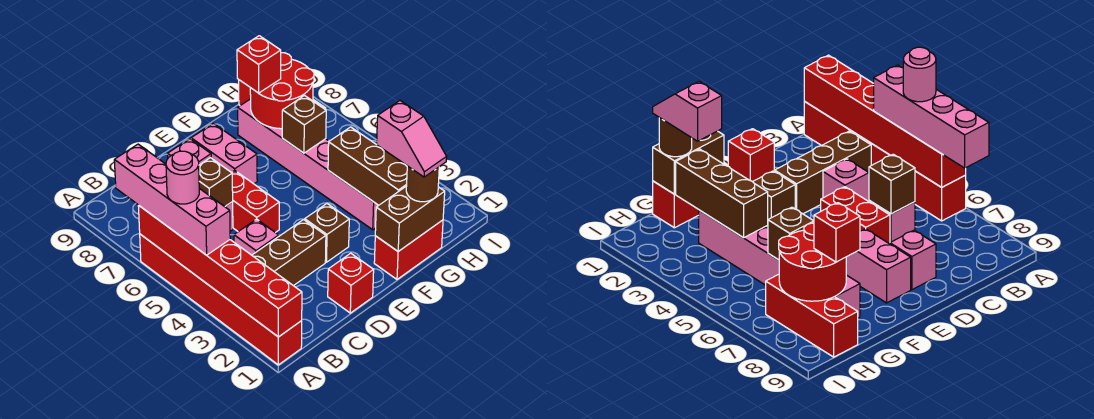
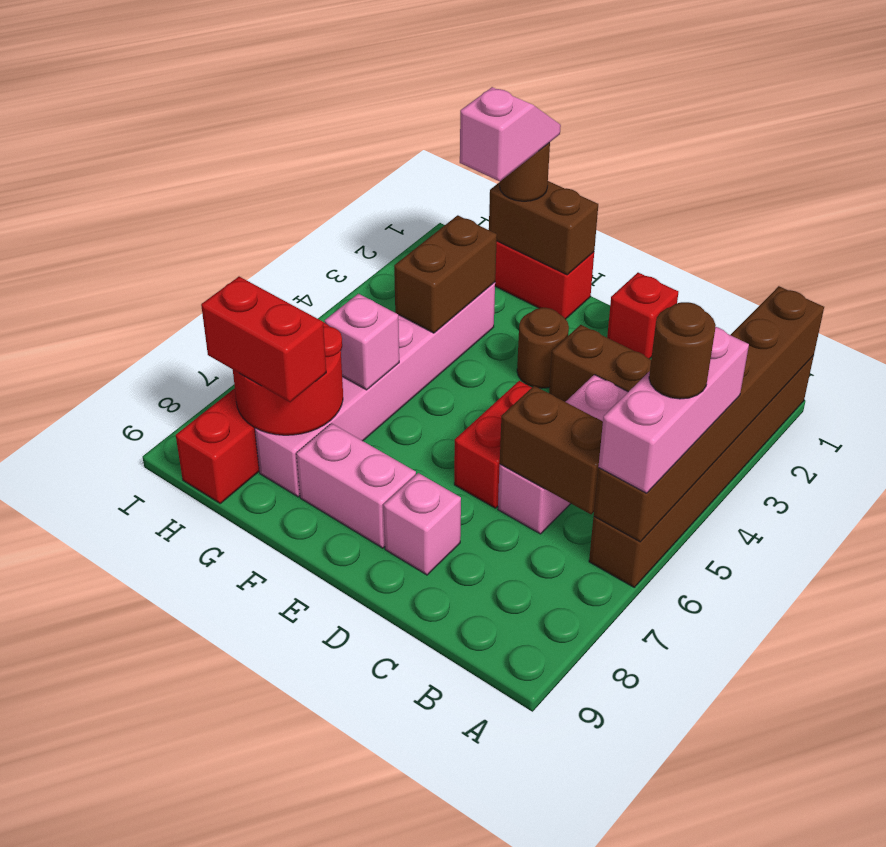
red brick A1:A6 level 1 -> brown brick A1:A6 level 1
red brick A1:A6 level 2 -> brown brick A1:A6 level 2
pink brick A4:A7 level 3 -> pink brick A4:A6 level 3
pink round brick A5 level 4 -> brown round brick A5 level 4
brown brick C6 level 2 -> brown brick B6:C6 level 2
brown brick E3 level 1 -> brown round brick E3 level 1
pink brick E7:E8 level 1 -> pink brick E8:F8 level 1
brown brick G2:G4 level 2 -> brown brick G3:G4 level 2
brown brick G6 level 2 -> pink brick G6 level 2
red brick G8 level 3 -> red brick G8:H8 level 3

